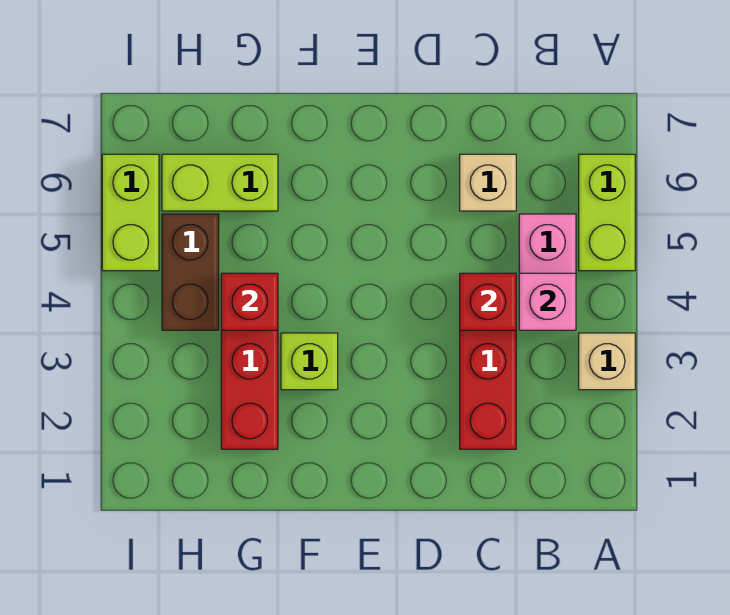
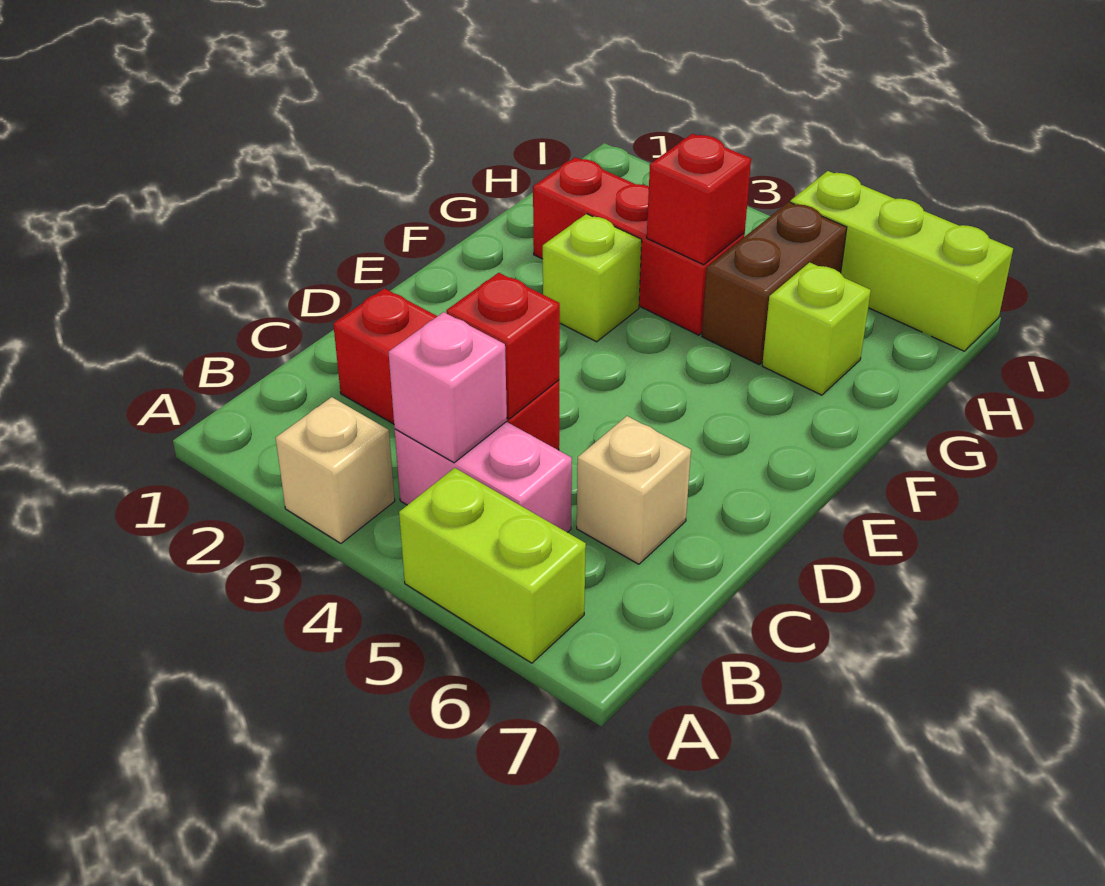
lime brick G6:H6 level 1 -> lime brick G6 level 1
brown brick H4:H5 level 1 -> brown brick G5:H5 level 1
lime brick I5:I6 level 1 -> lime brick I5:I7 level 1

